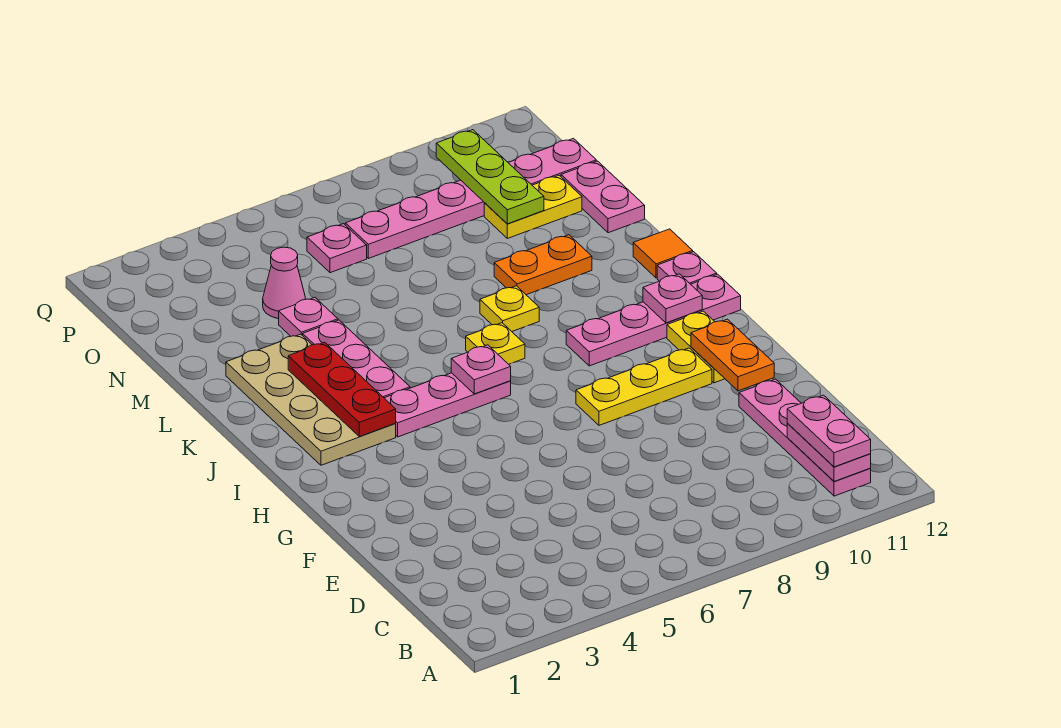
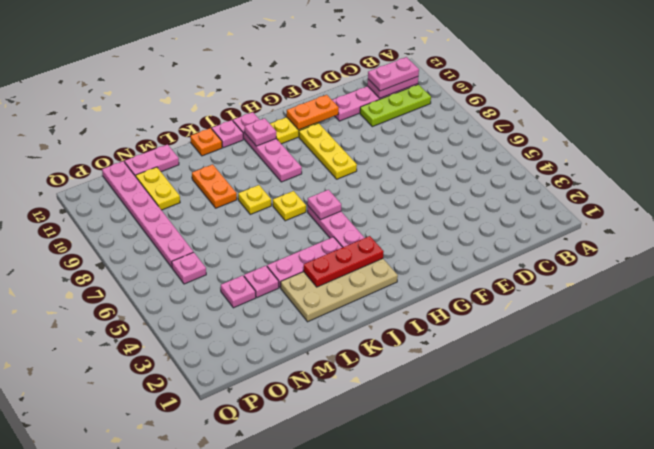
orange tile K12 level 1 -> orange plate K12 level 1
pink cone N4 level 1 -> pink plate N4 level 1
lime plate N10:P10 level 2 -> lime plate B10:D10 level 1

